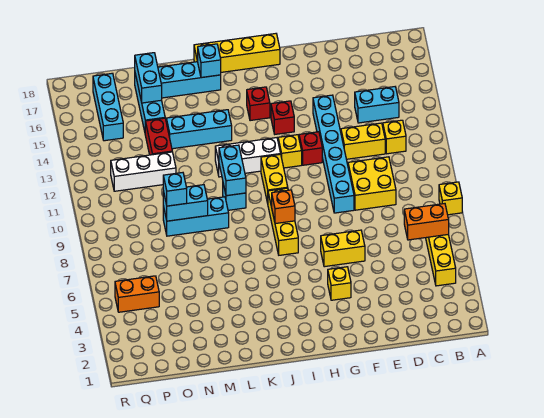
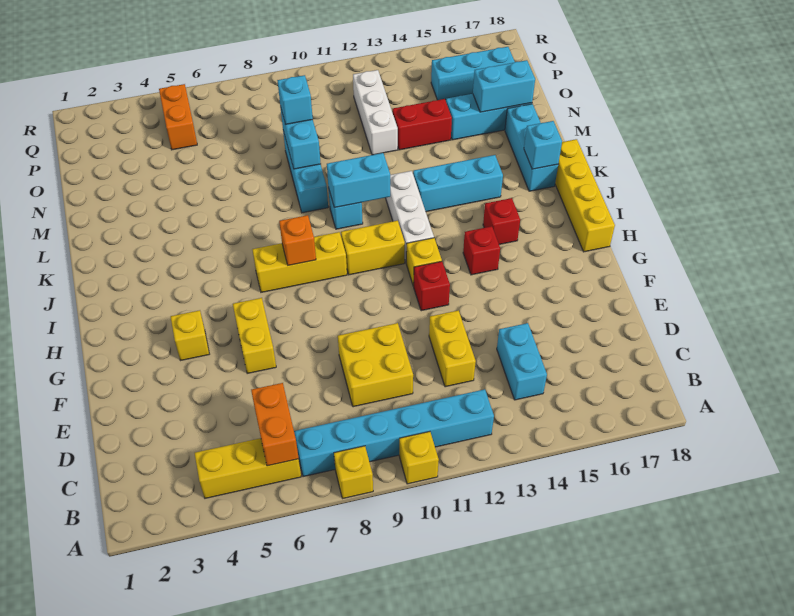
yellow brick C12 level 1 -> yellow brick A10 level 1
cyan brick F9:F14 level 1 -> cyan brick B7:B12 level 1
cyan brick K14:M14 level 1 -> cyan brick K13:K15 level 1

